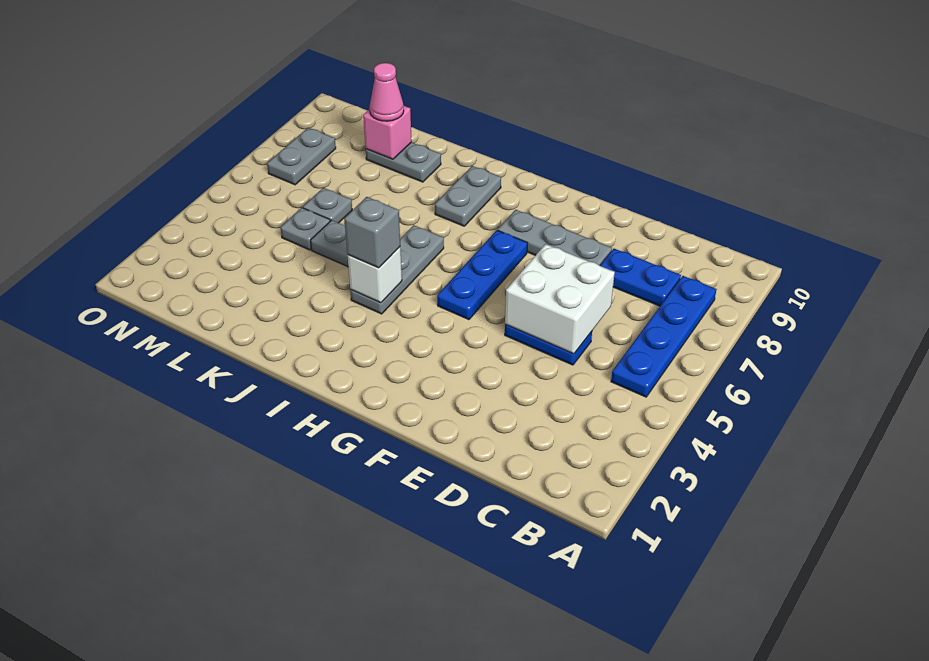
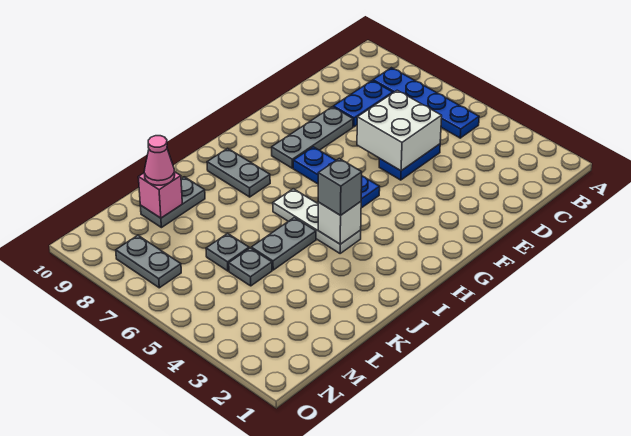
grey plate I4:I6 level 1 -> white plate I4:I6 level 1

